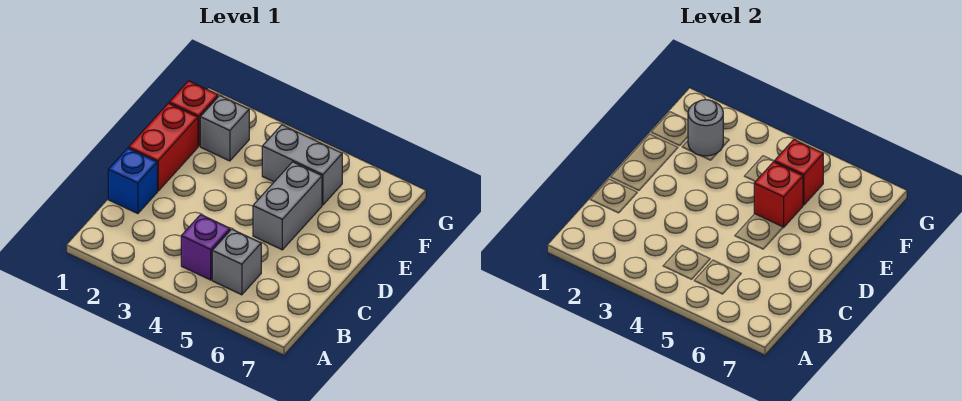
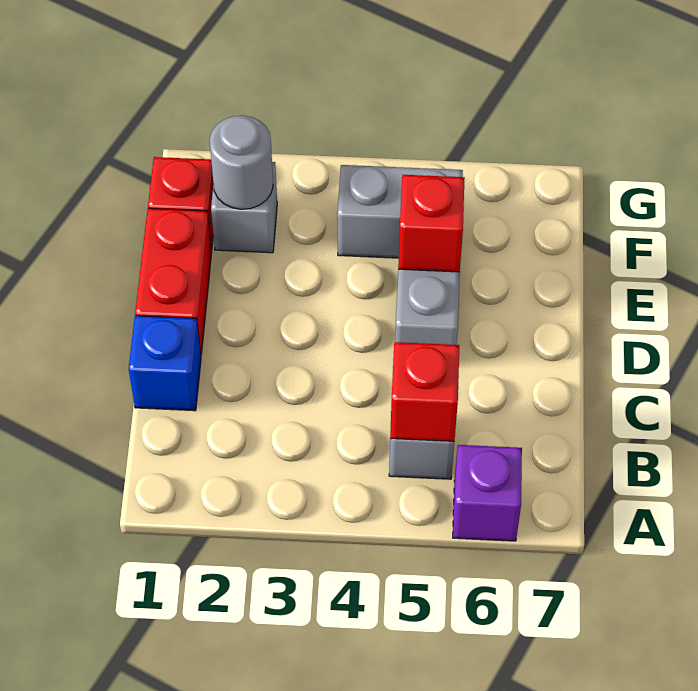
purple brick B4 level 1 -> purple brick A6 level 1
red brick F5 level 2 -> red brick B5 level 2

